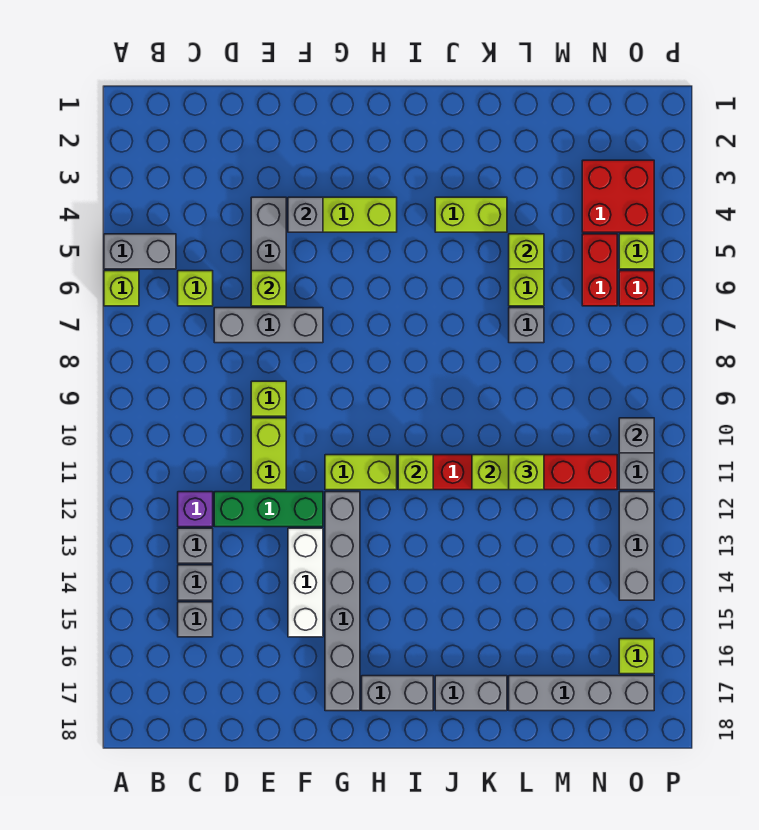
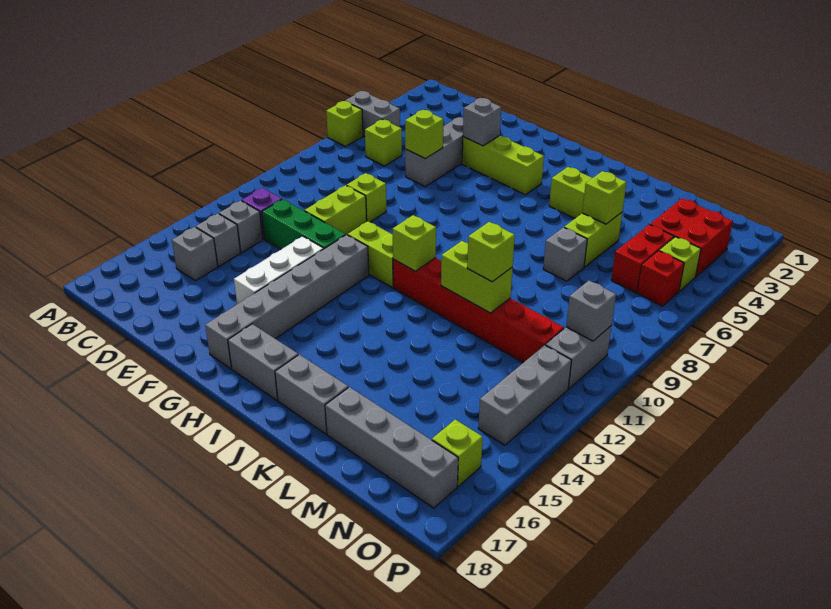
grey brick D7:F7 level 1 -> none

